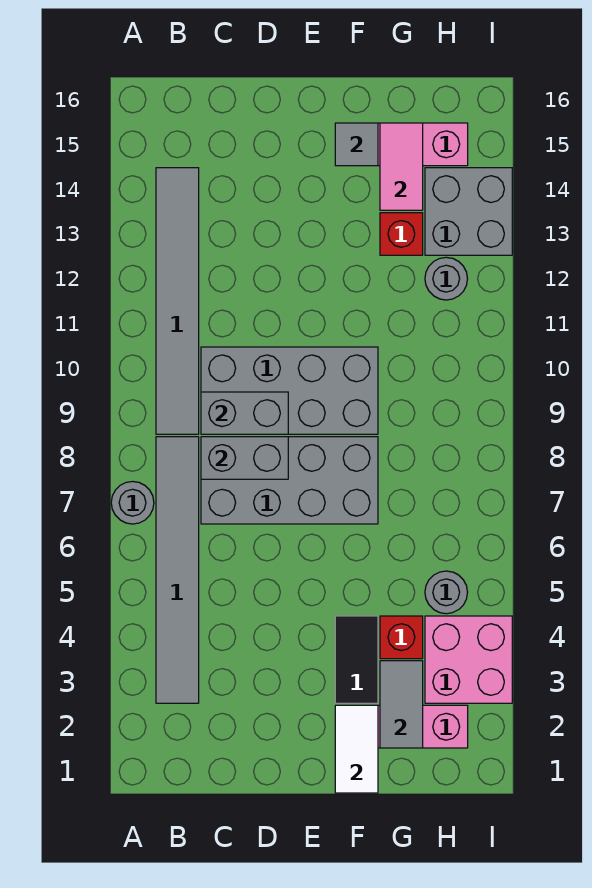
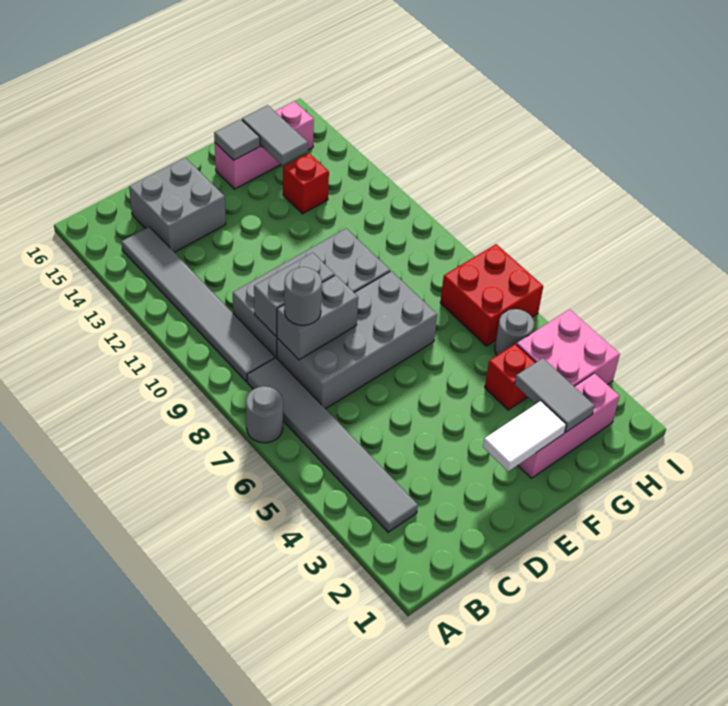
white tile F1:F2 level 2 -> white tile E2:F2 level 2
black tile F3:F4 level 1 -> none
pink tile G14:G15 level 2 -> grey tile G14:G15 level 2
none -> red brick H6:I7 level 1
grey round brick H12 level 1 -> grey round brick C8 level 3
grey brick H13:I14 level 1 -> grey brick C14:D15 level 1

